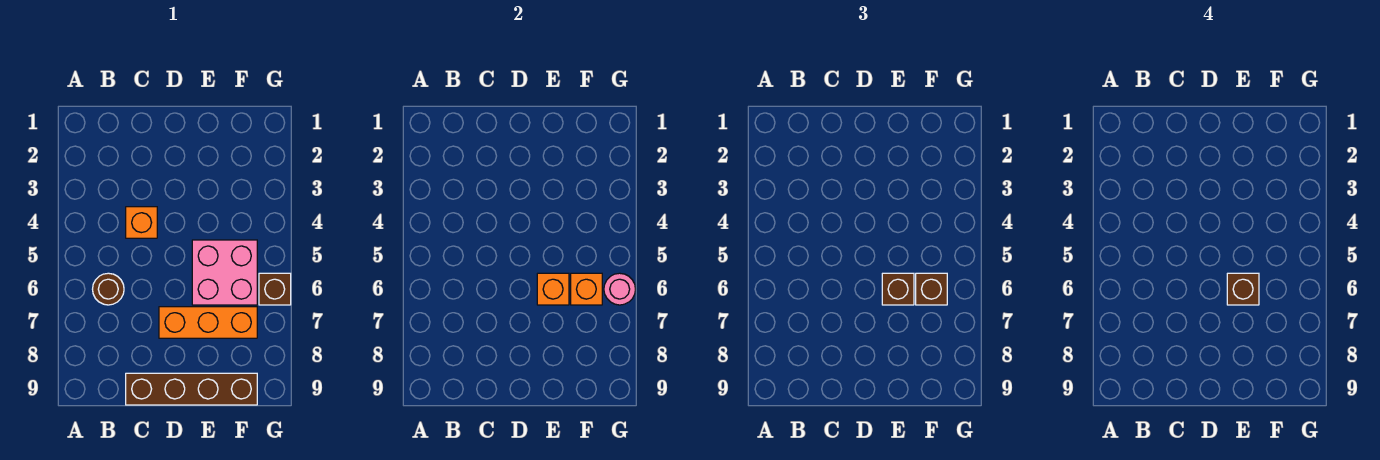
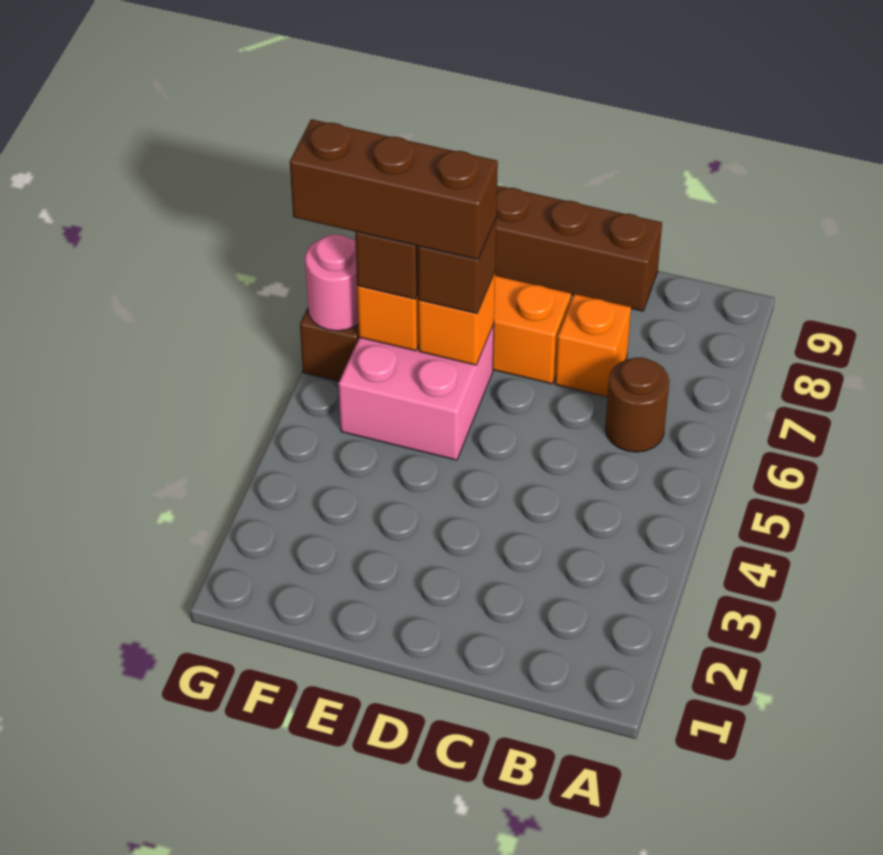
orange brick C4 level 1 -> orange brick C7 level 1
brown brick E6 level 4 -> brown brick E6:G6 level 4

